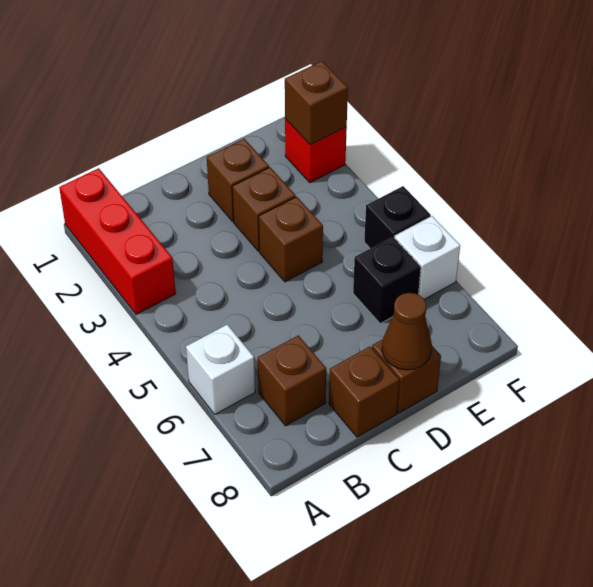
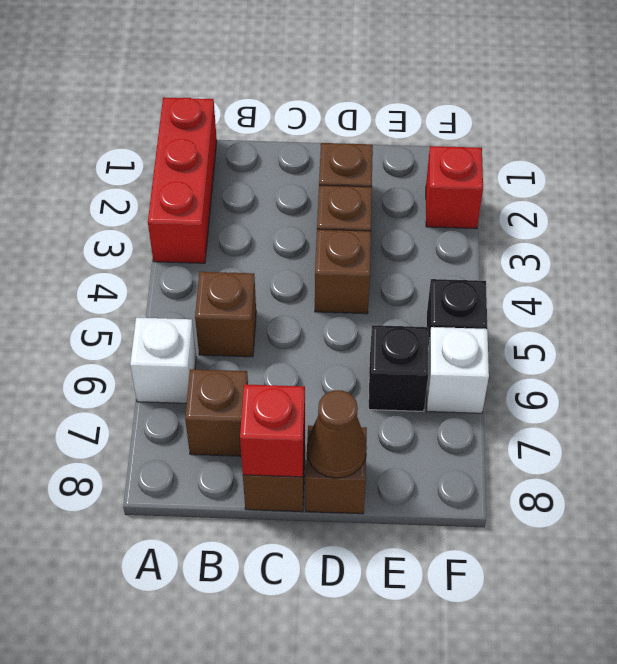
none -> red brick C8 level 2
brown brick F2 level 2 -> brown brick B5 level 1

